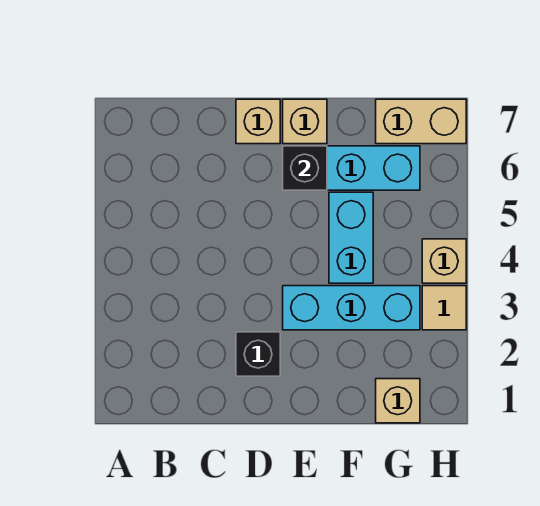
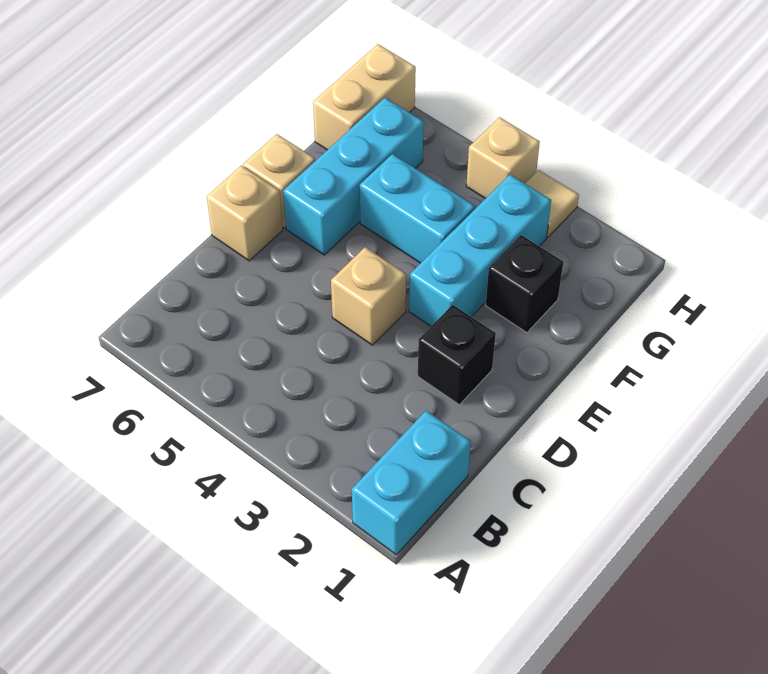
none -> cyan brick A1:B1 level 1
black brick E6 level 2 -> black brick F2 level 1
tan brick G1 level 1 -> tan brick D4 level 1

